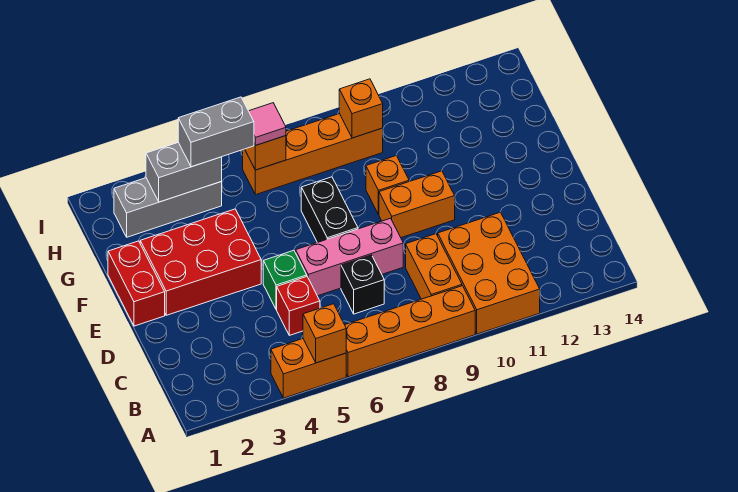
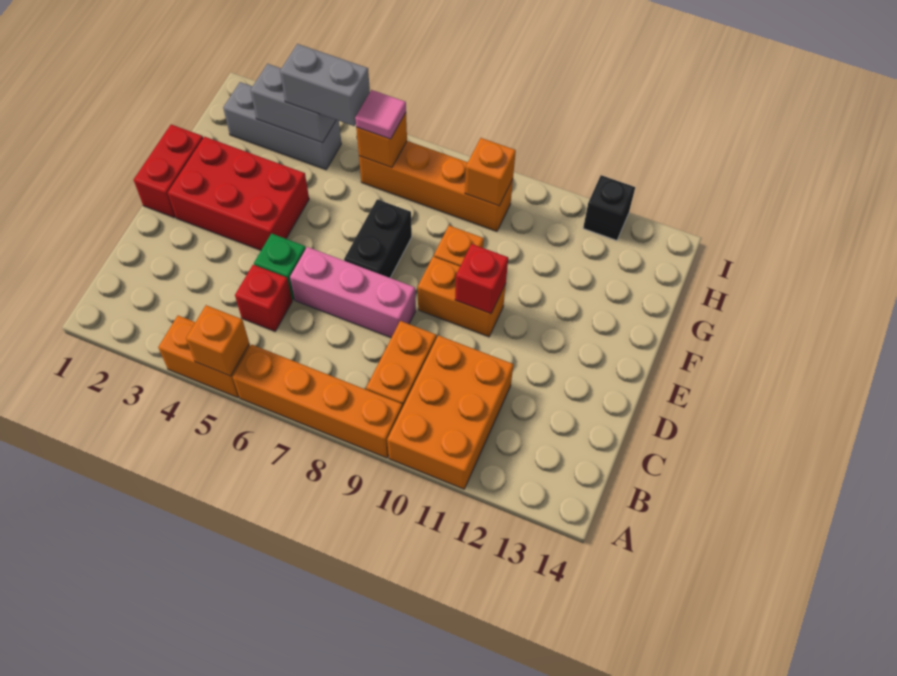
black brick C7 level 1 -> black brick I12 level 1
none -> red brick E10 level 2

